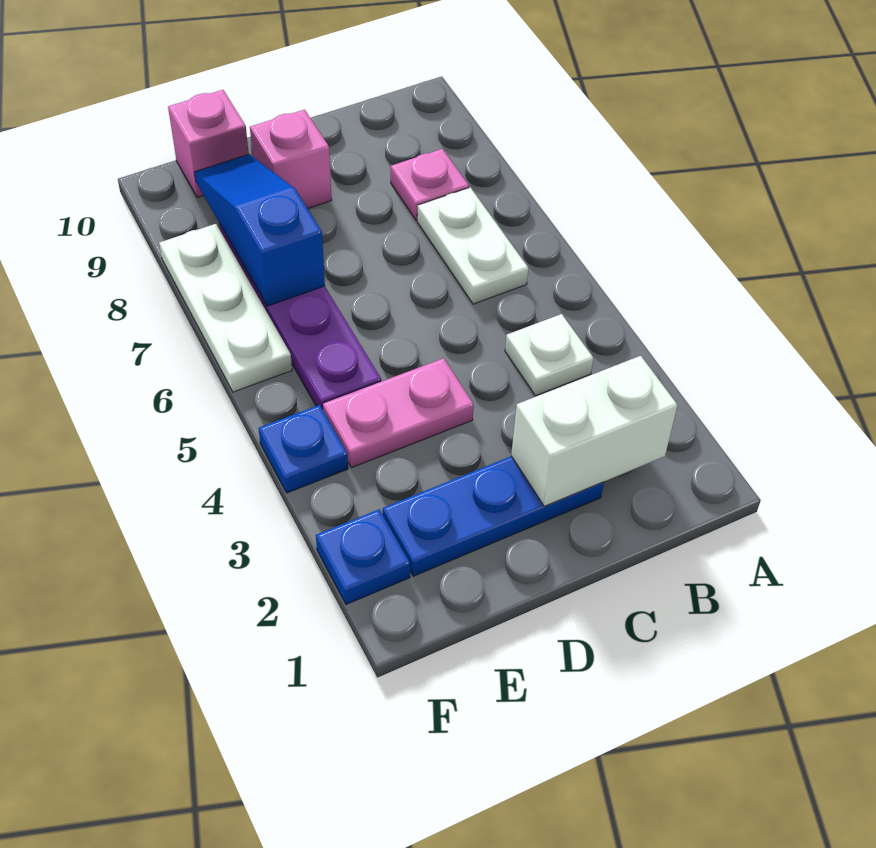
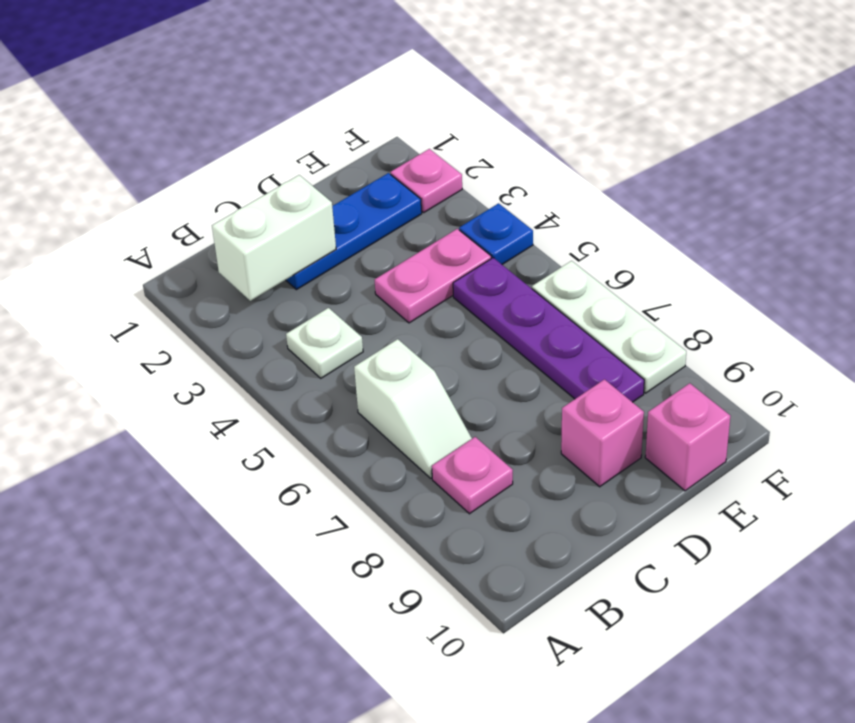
white plate B6:B7 level 1 -> white slope B6:B7 level 1 top 6
blue slope E7:E9 level 2 top 7 -> none
blue plate F2 level 1 -> pink plate F2 level 1

